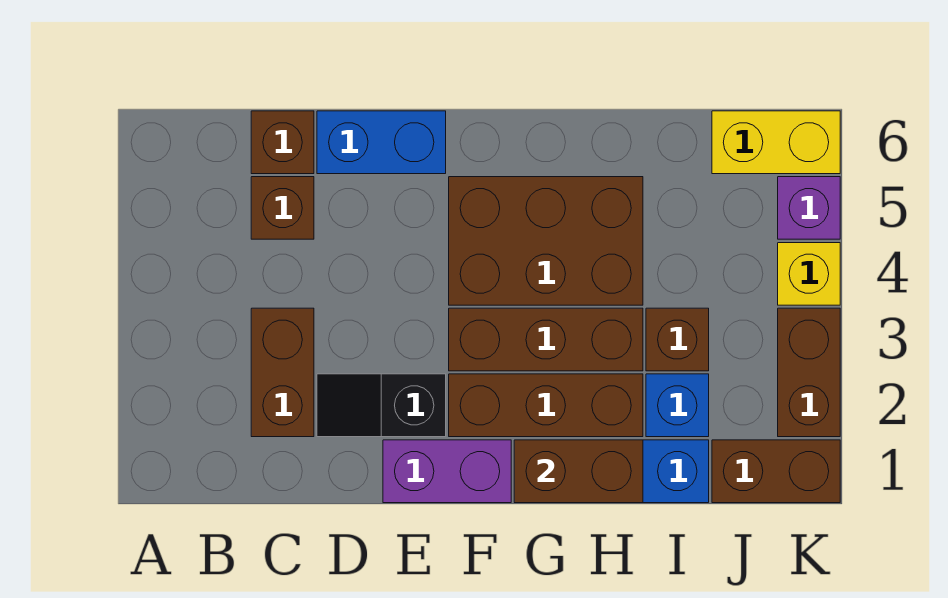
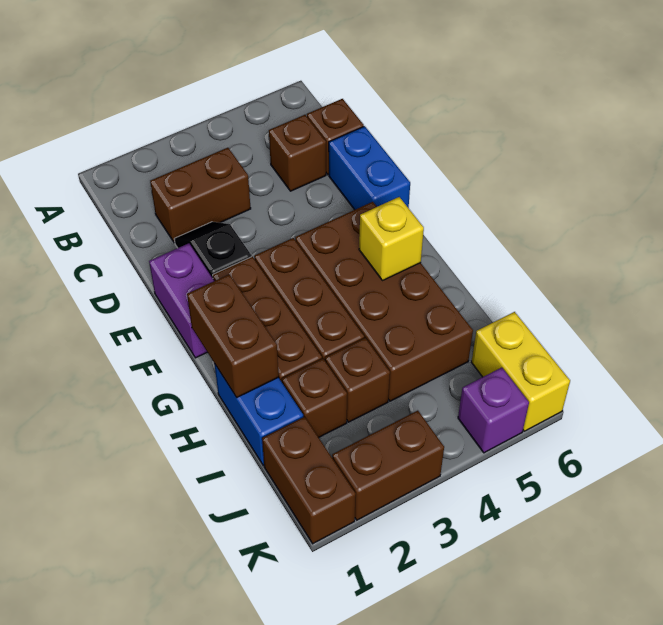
brown brick F4:H5 level 1 -> brown brick F4:I5 level 1
blue brick I2 level 1 -> brown brick I2 level 1
yellow brick K4 level 1 -> yellow brick G5 level 2

